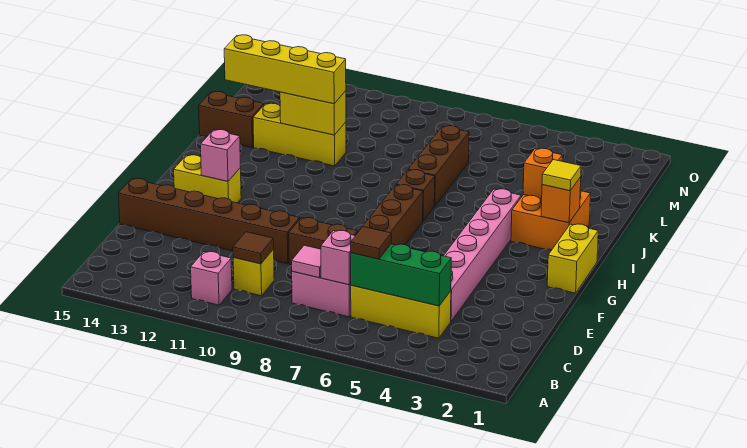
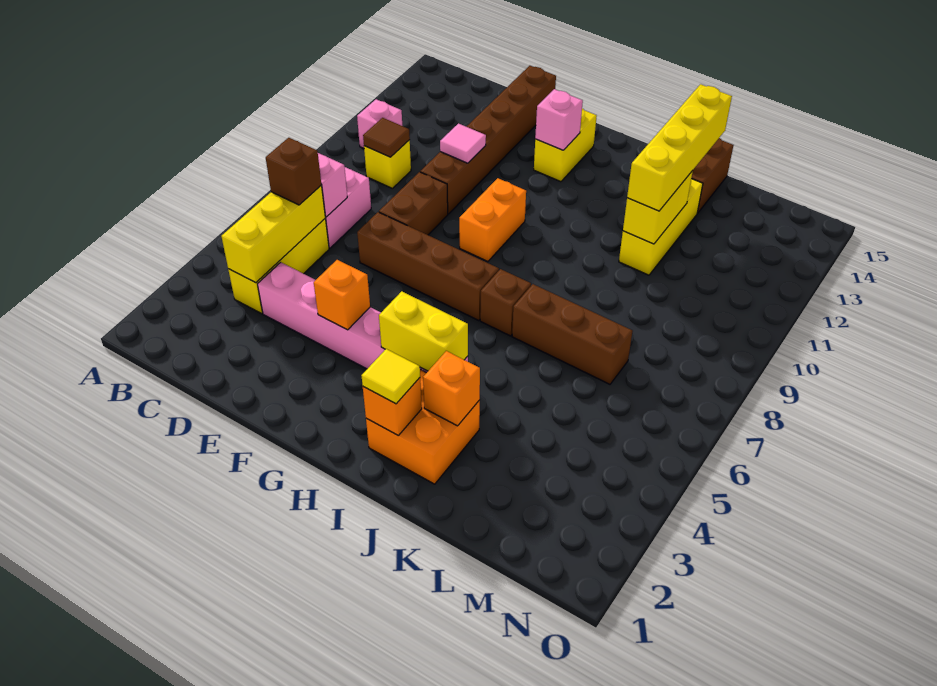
green brick C4:C6 level 2 -> yellow brick C4:C6 level 2
brown tile C6 level 3 -> brown brick C6 level 3
pink tile C8 level 2 -> pink tile E11 level 2
none -> orange brick F4 level 2
yellow brick G1:H1 level 1 -> yellow brick H4:I4 level 2
none -> orange brick G9:G10 level 1

